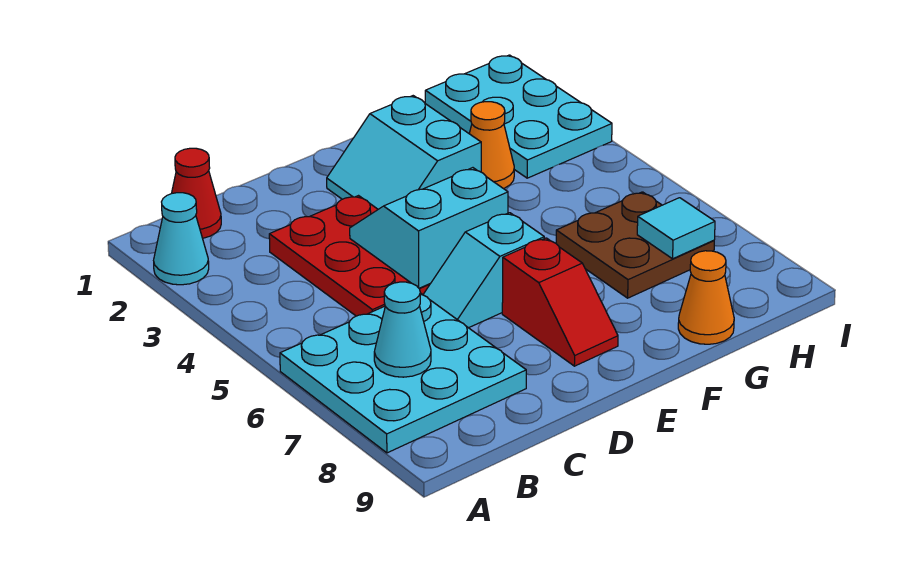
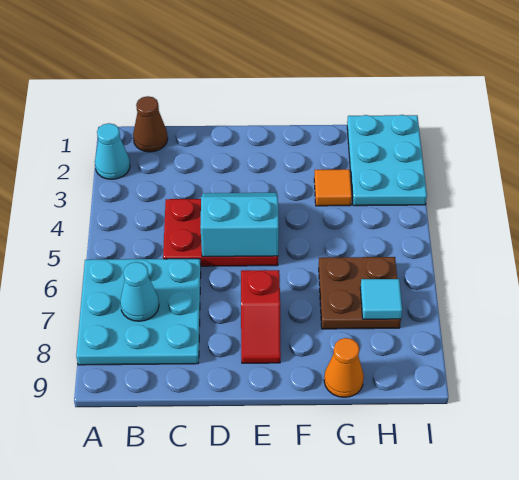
red cone B1 level 1 -> brown cone B1 level 1
red plate C3:D5 level 1 -> red plate C4:E5 level 1
cyan slope D6:E6 level 1 top E -> none
cyan slope E2:F3 level 1 top F -> none
orange cone G3 level 1 -> orange tile G3 level 1

